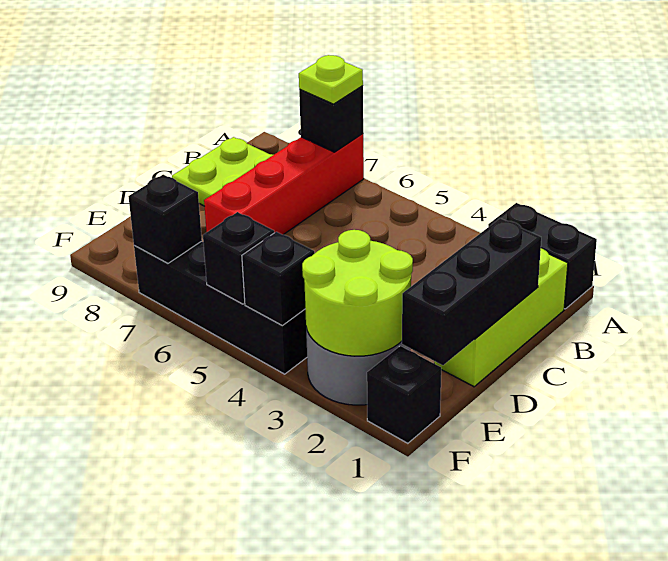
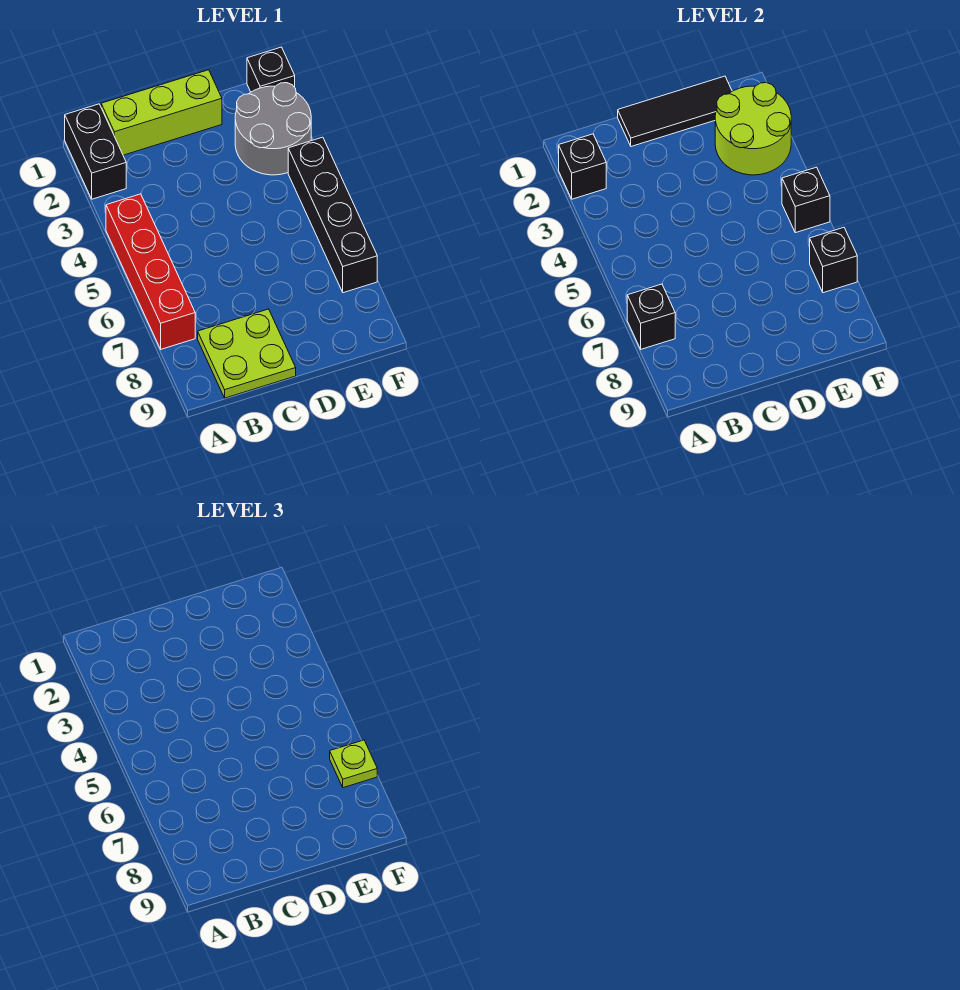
red brick A7:D7 level 1 -> red brick A4:A7 level 1
lime plate A7 level 3 -> lime plate F7 level 3
black brick C1:E1 level 2 -> black tile C1:E1 level 2
black brick F4 level 2 -> black brick A2 level 2

